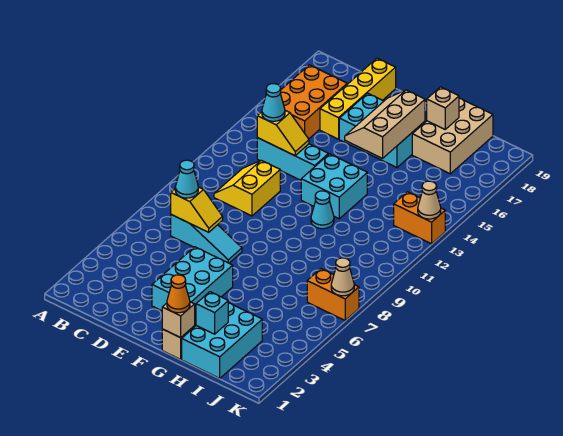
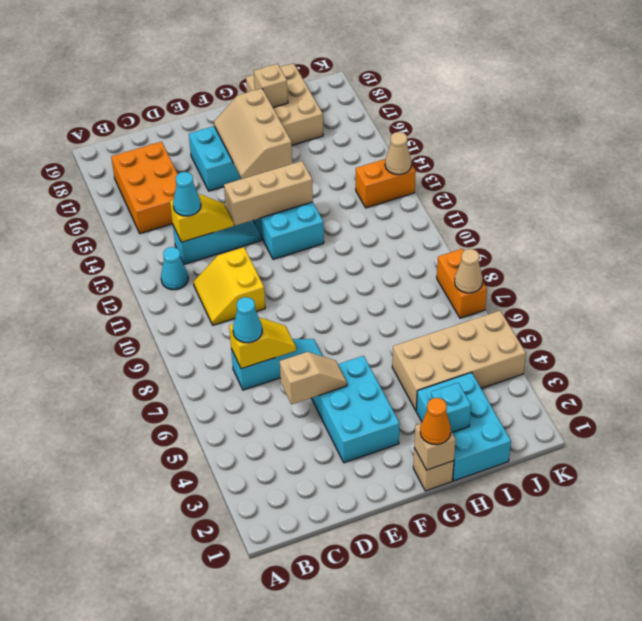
cyan brick C13:E13 level 1 -> cyan slope C13:E13 level 1 top C
none -> tan slope D5:E5 level 2 top D
yellow brick D16:D19 level 1 -> none
none -> tan brick E13:G13 level 2
cyan cone G11 level 1 -> cyan cone B12 level 1
none -> tan brick H4:K5 level 1
orange brick J7:K7 level 1 -> orange brick K7:K8 level 1

